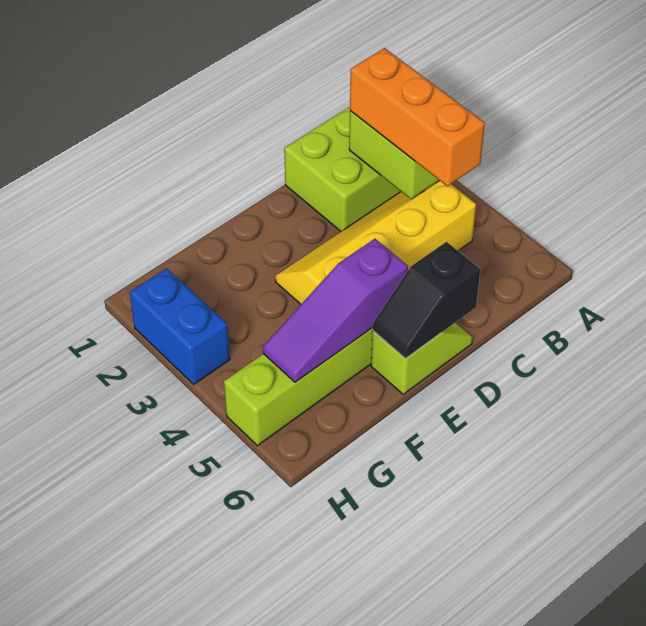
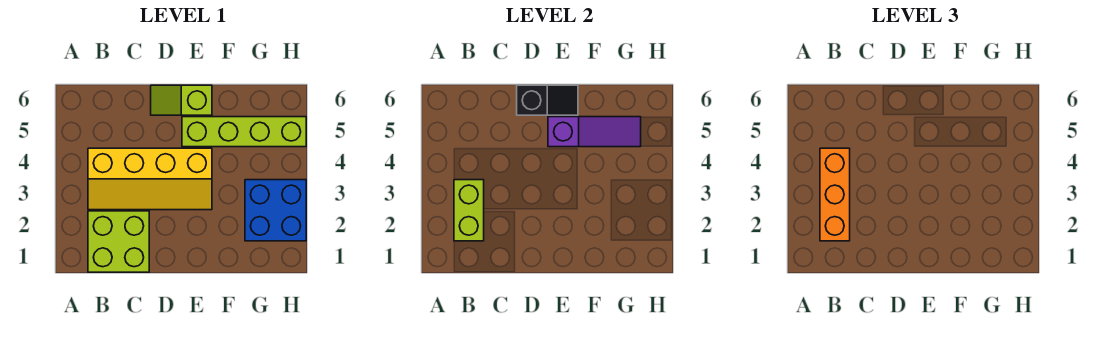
blue brick H2:H3 level 1 -> blue brick G2:H3 level 1

